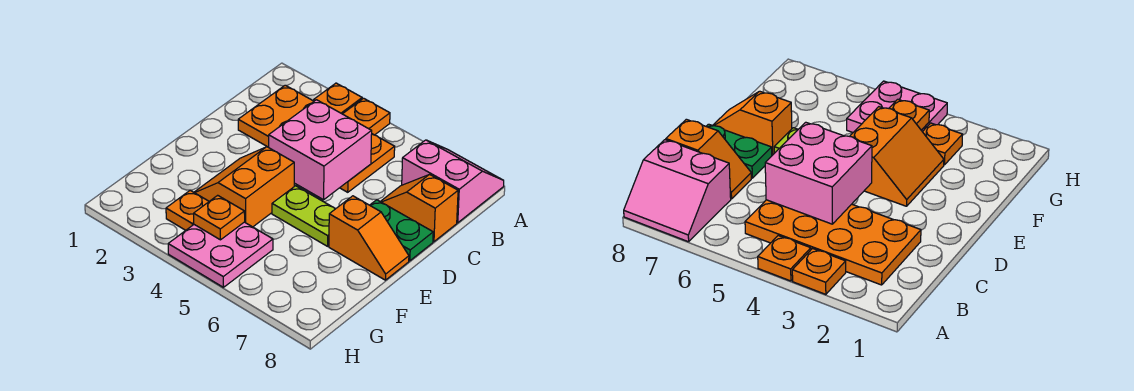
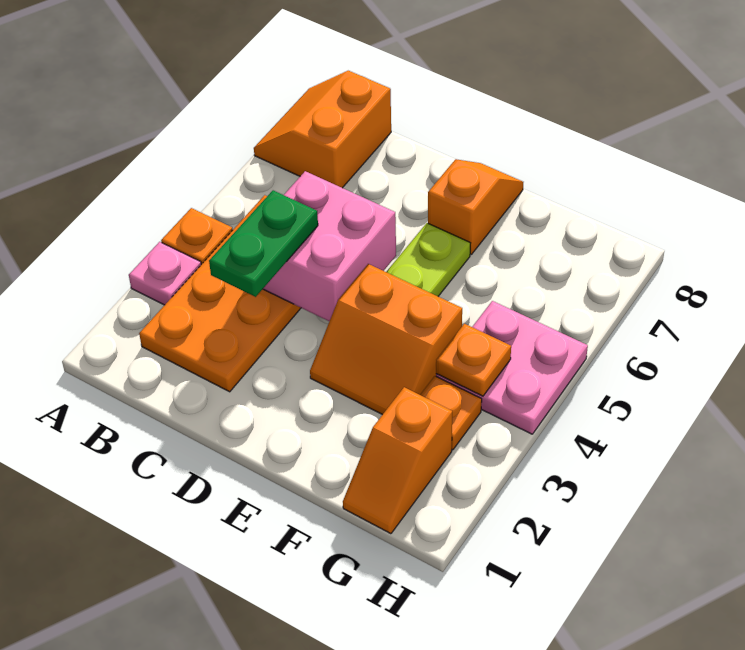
orange plate A3 level 1 -> pink plate A3 level 1
pink slope A7:B8 level 1 top B -> orange slope A7:B8 level 1 top B
orange slope C7:C8 level 1 top 8 -> orange slope G1:G2 level 1 top 2
green plate D7:D8 level 1 -> green plate C3:C4 level 3

